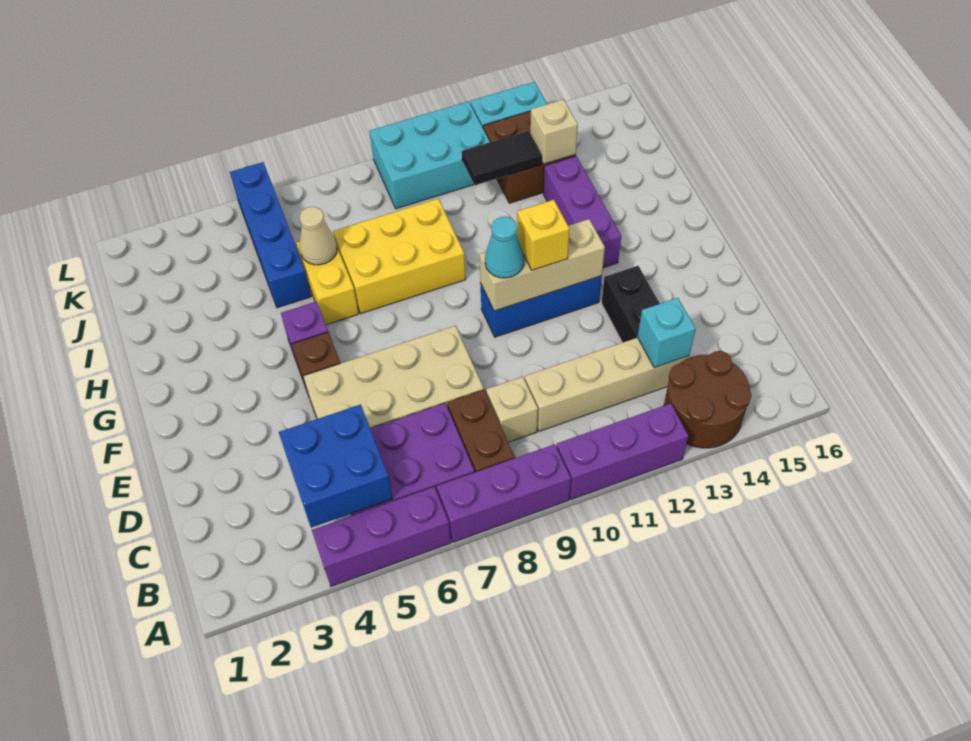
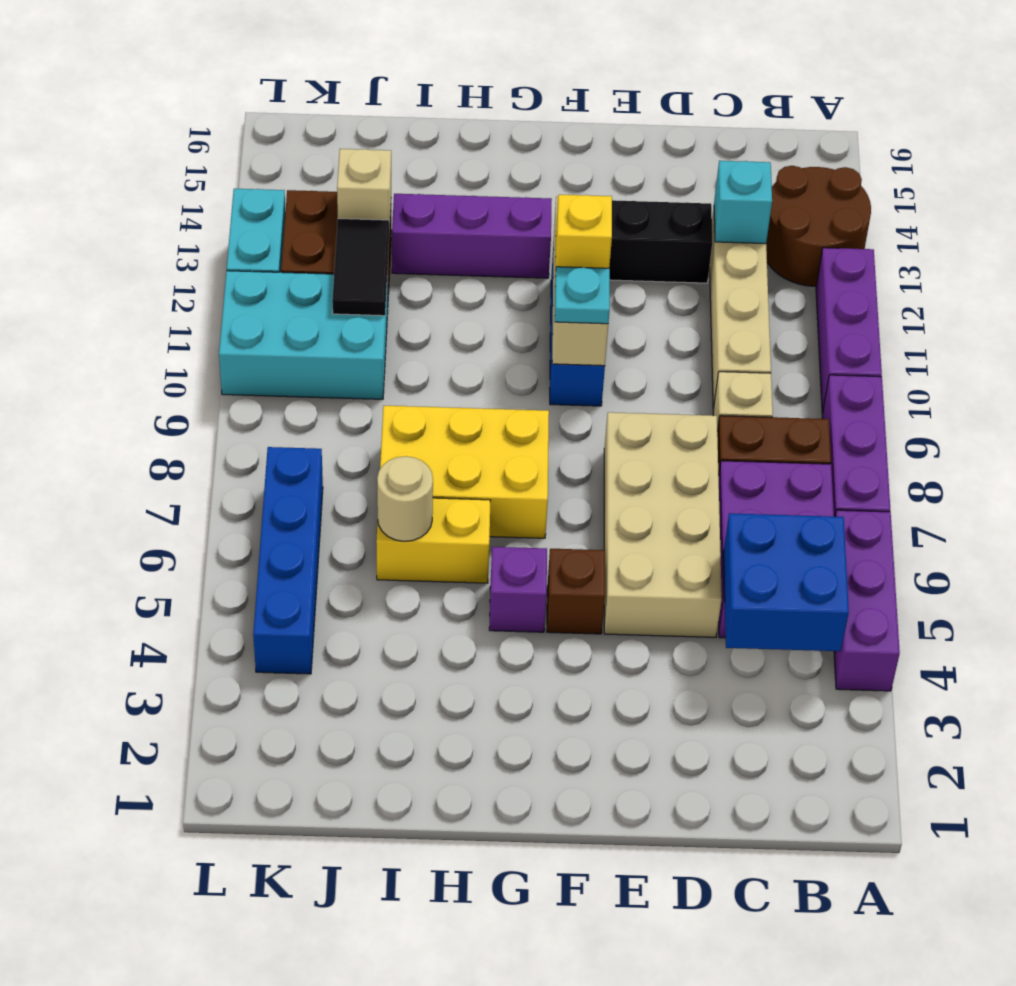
cyan cone F10 level 3 -> cyan plate F10 level 3
yellow brick H7:I9 level 1 -> yellow brick G7:I8 level 1
blue brick I5:L5 level 1 -> blue brick K4:K7 level 1
tan cone I6 level 2 -> tan round brick I6 level 2
cyan brick K9:L11 level 1 -> cyan brick J10:L11 level 1

